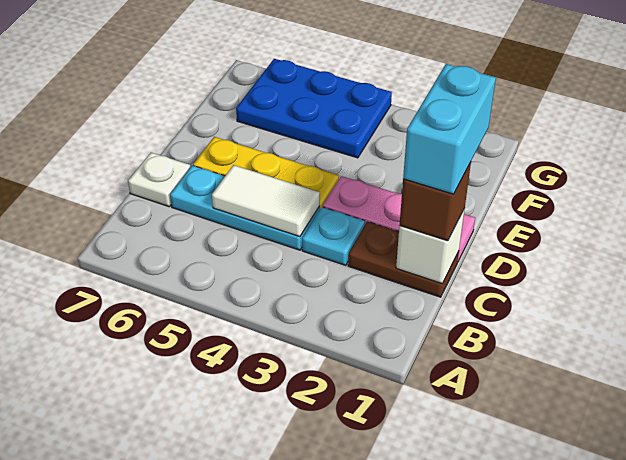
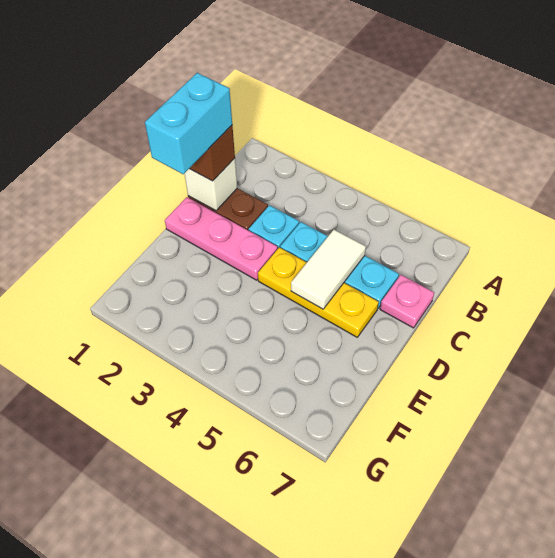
white tile C4:C5 level 2 -> white tile C5:D5 level 2
white plate C7 level 1 -> pink plate C7 level 1
blue plate F4:G6 level 1 -> none

